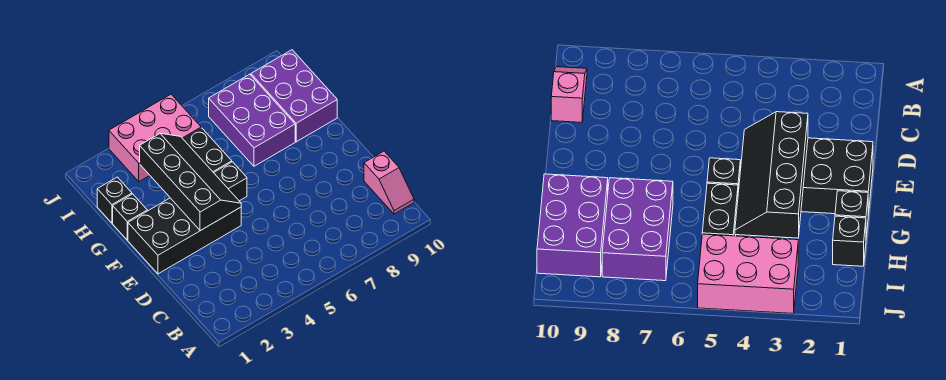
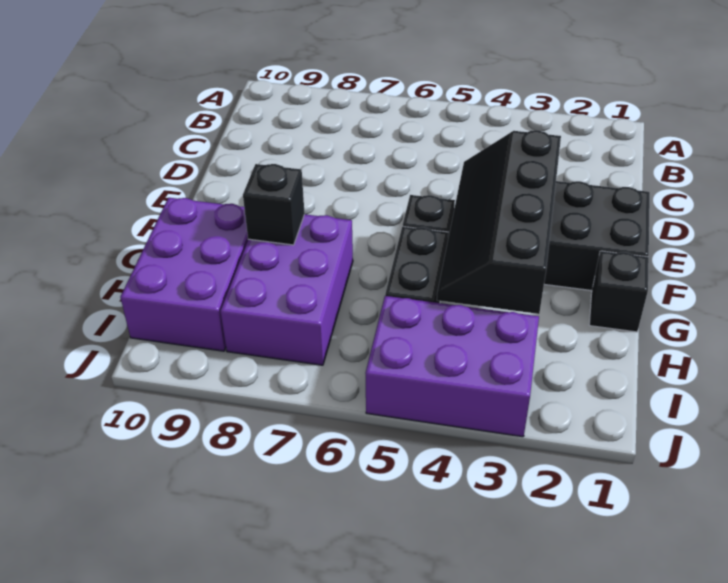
pink slope B10:C10 level 1 top C -> none
black brick H1 level 1 -> black brick G8 level 2
pink brick I3:J5 level 1 -> purple brick I3:J5 level 1

